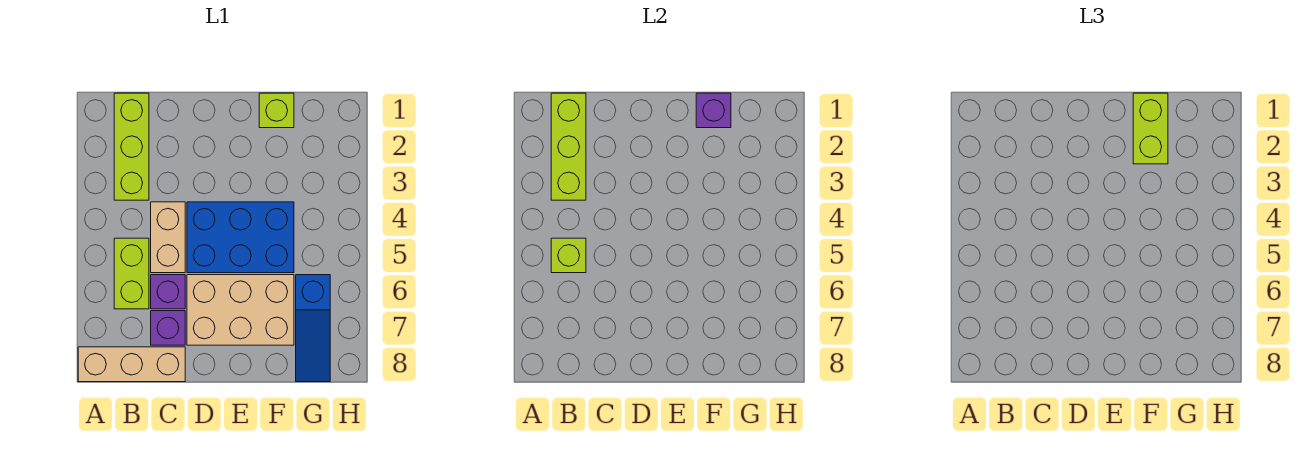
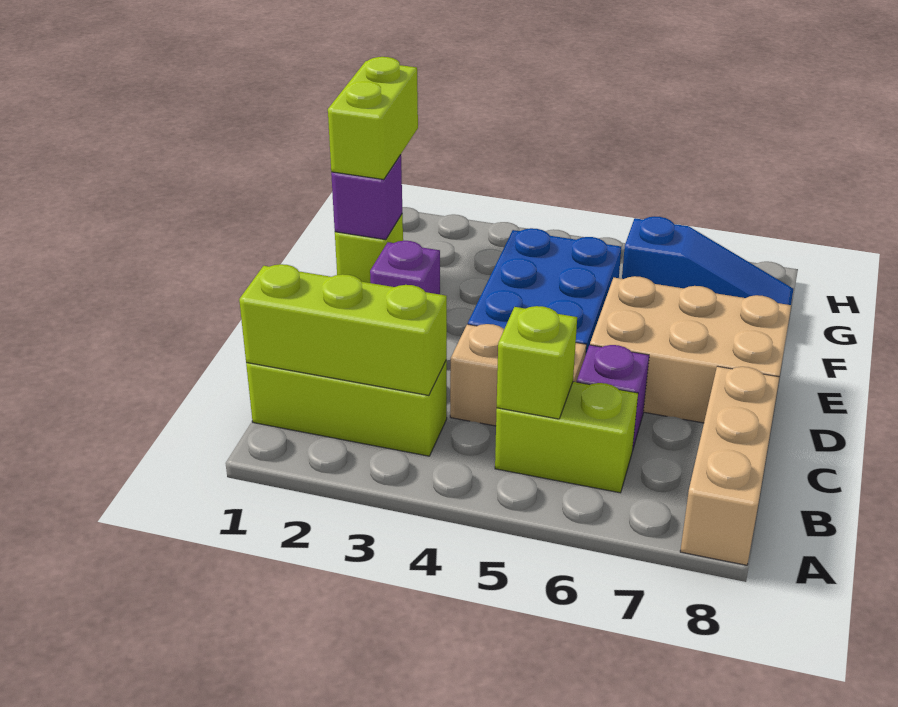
purple brick C7 level 1 -> purple brick E2 level 1
tan brick D6:F7 level 1 -> tan brick D6:E8 level 1
lime brick F1:F2 level 3 -> lime brick F1:G1 level 3

